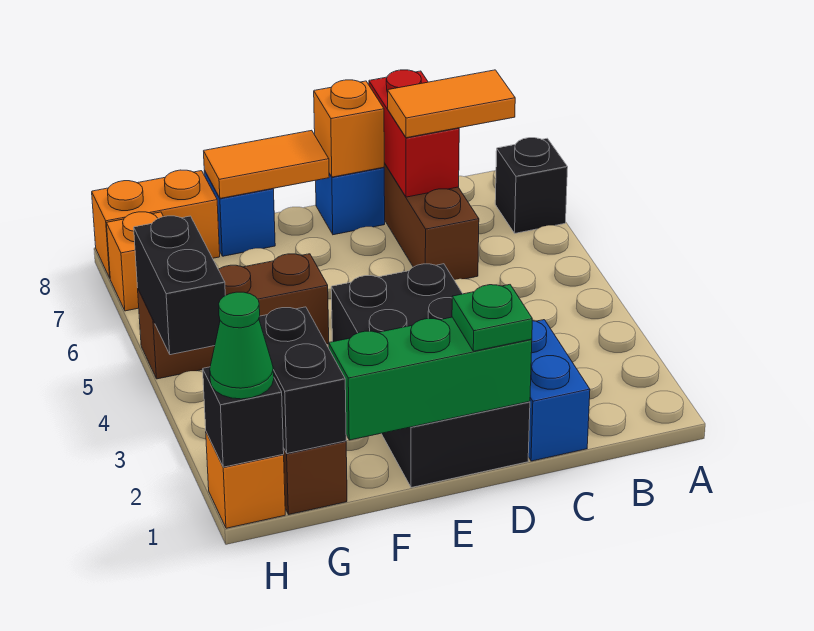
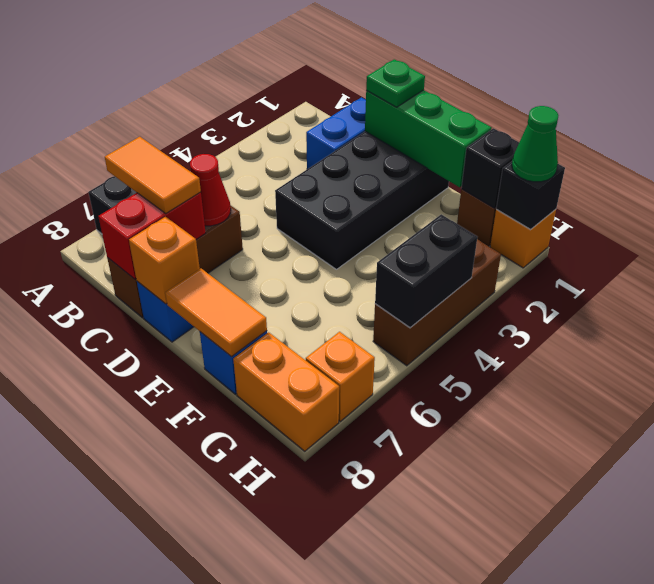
none -> red cone C6 level 2
brown brick F5:H5 level 1 -> brown brick H3:H5 level 1
black brick G1:G2 level 2 -> black brick G1 level 2

